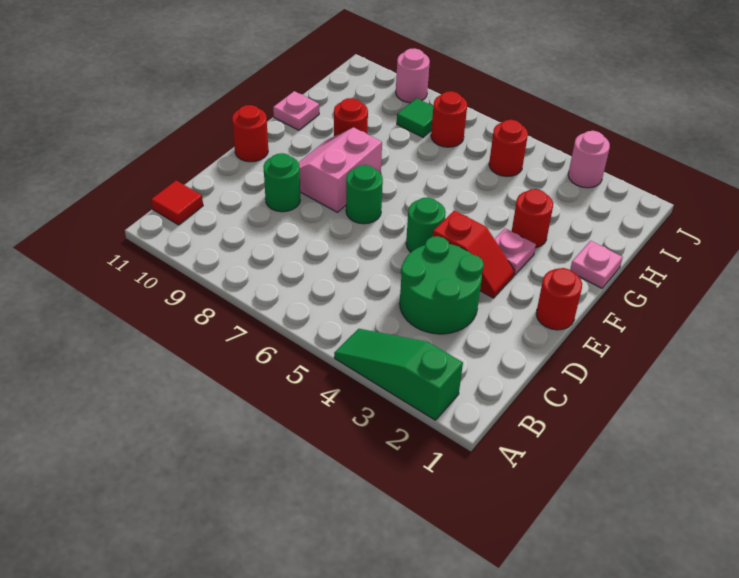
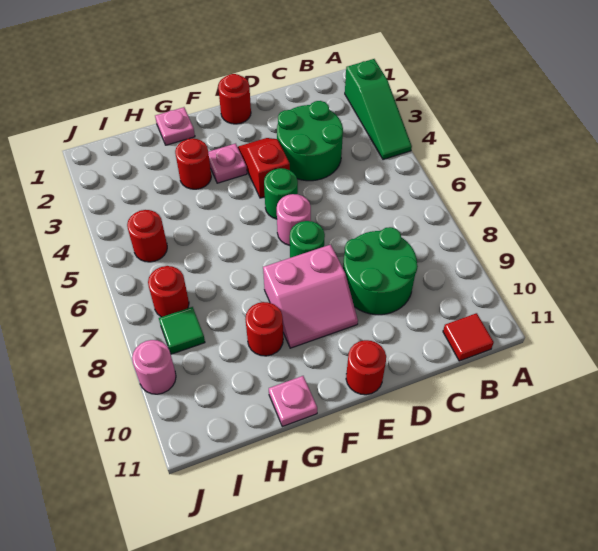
green round brick D9 level 1 -> green round brick C8:D9 level 1
pink round brick J3 level 1 -> pink round brick E6 level 1

